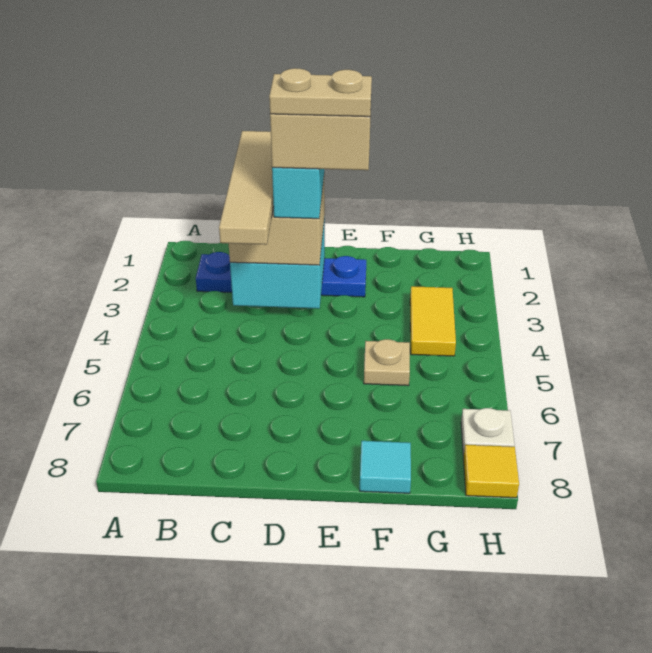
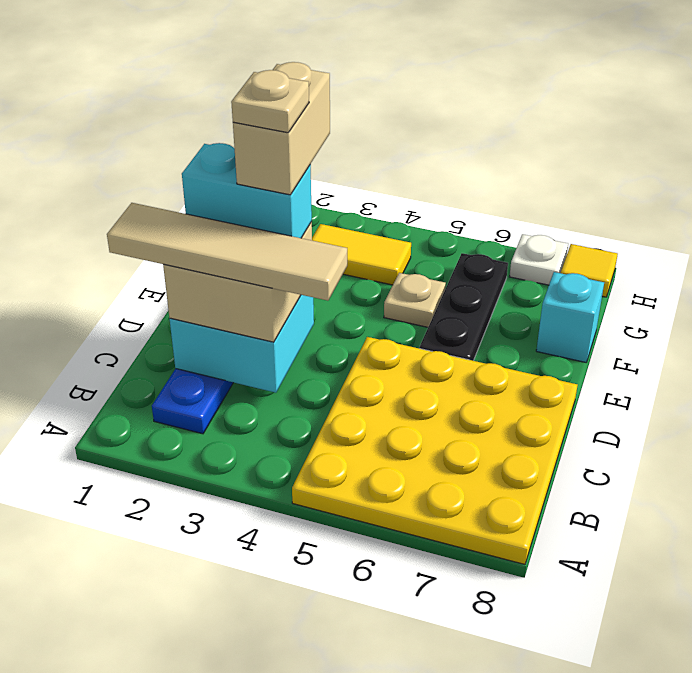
none -> yellow plate A5:D8 level 1
tan plate D3:E3 level 6 -> tan plate D3 level 6
none -> black plate E6:G6 level 1
cyan tile F8 level 1 -> cyan brick F8 level 1

